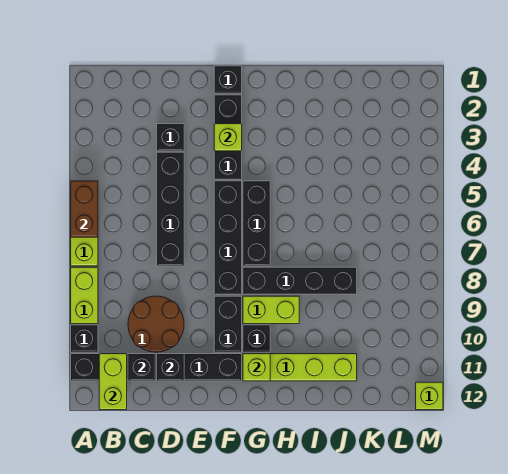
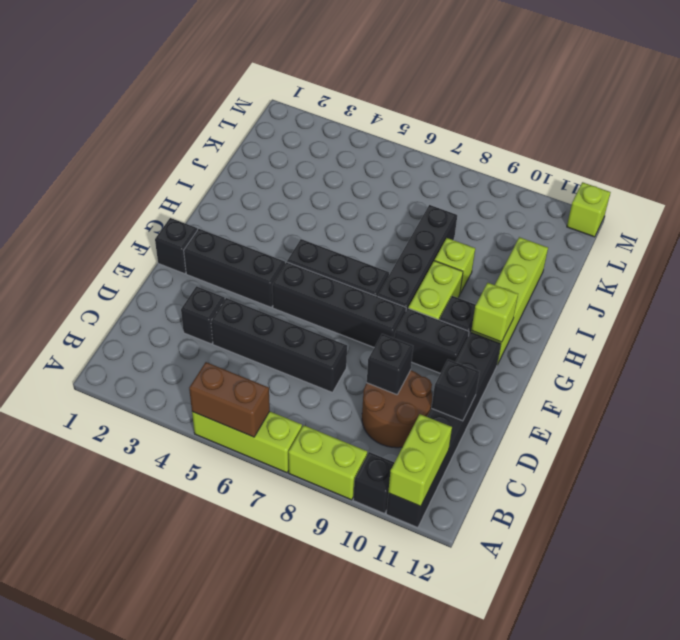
lime brick B11:B12 level 2 -> lime brick A11:B11 level 2
black brick C11 level 2 -> black brick D9 level 2
lime brick F3 level 2 -> lime brick I9 level 1

